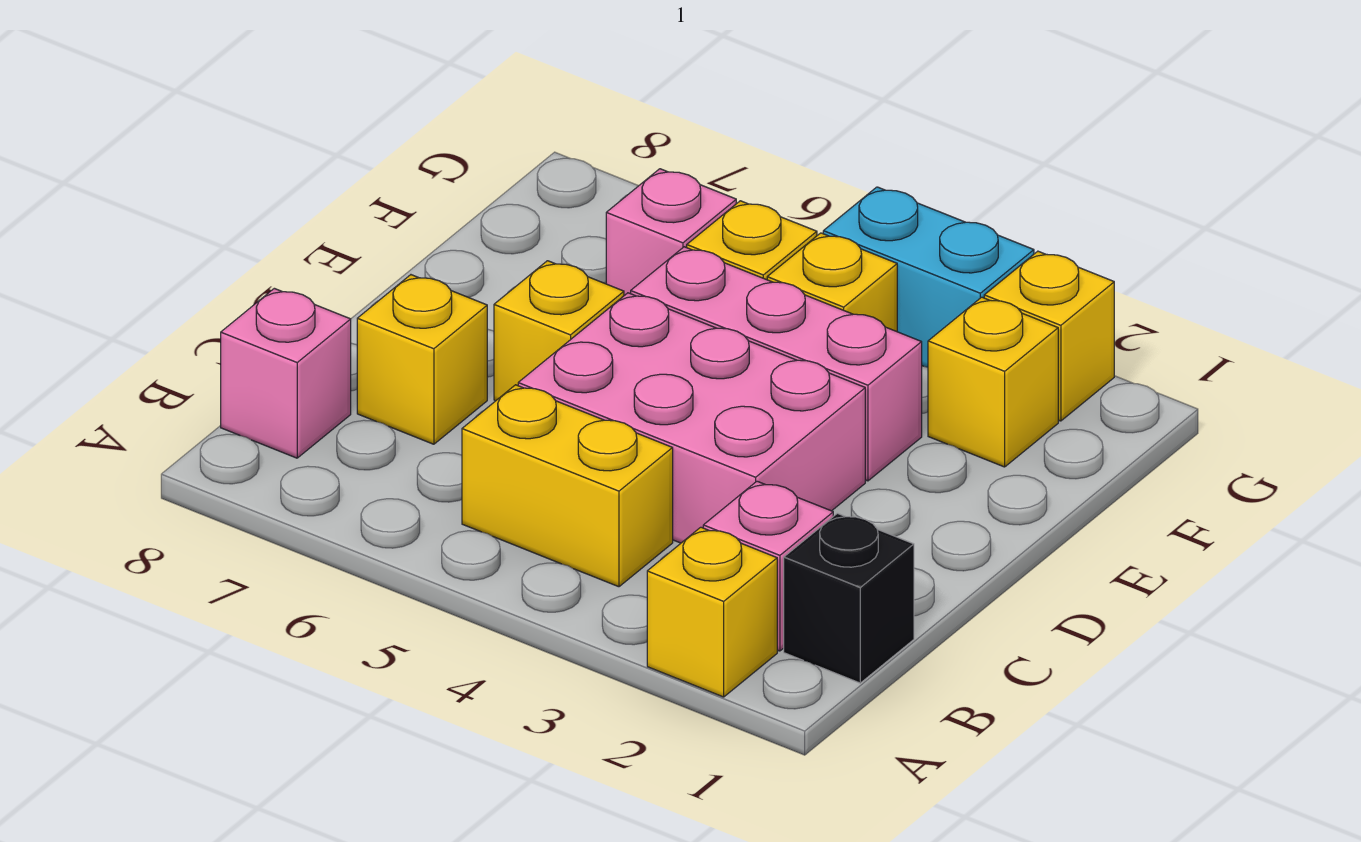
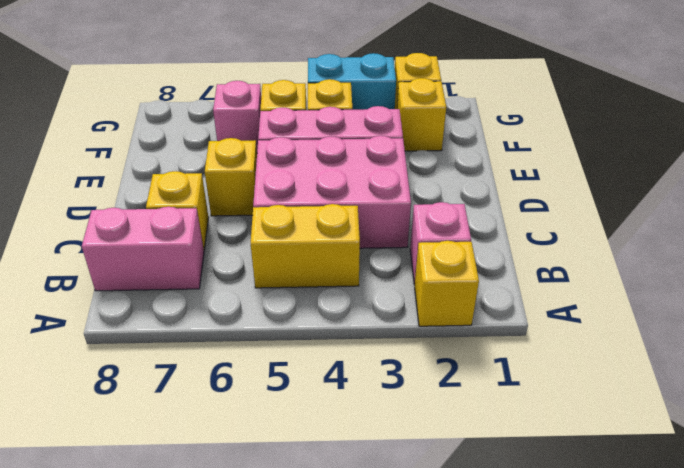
black brick B1 level 1 -> none
pink brick B8 level 1 -> pink brick B7:B8 level 1

